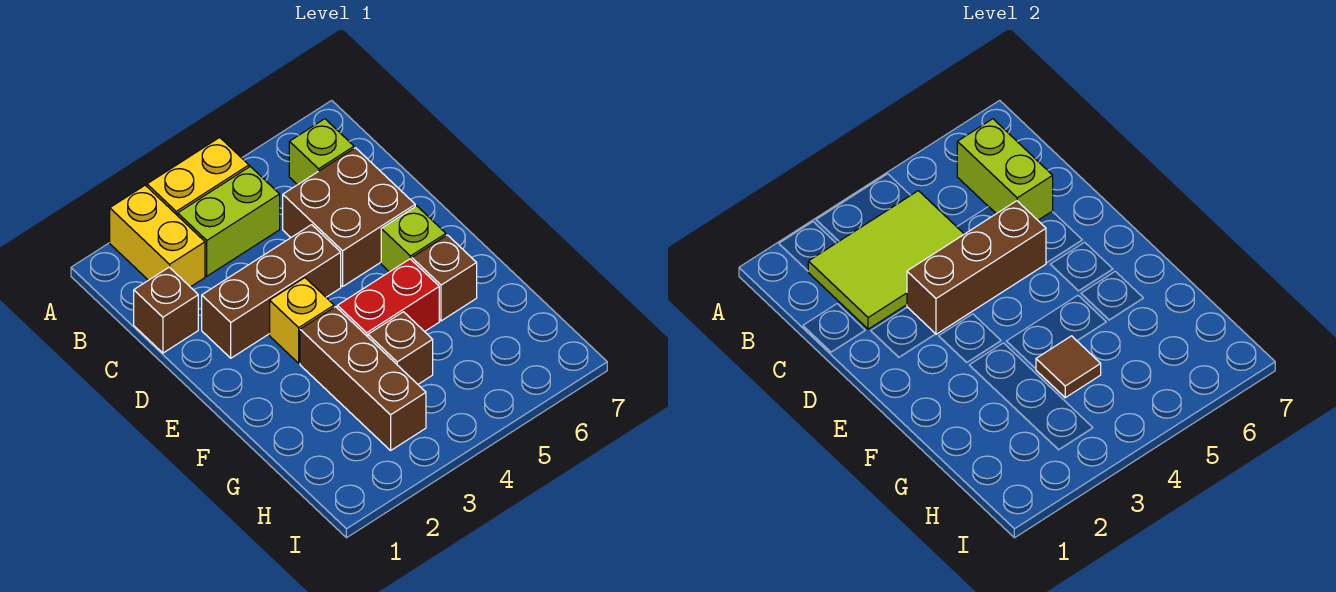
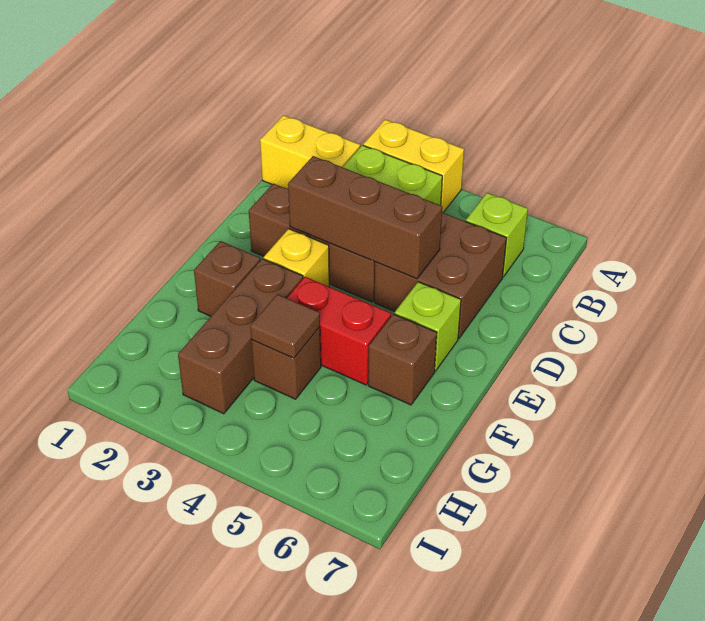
yellow brick A2:B2 level 1 -> yellow brick B1:B2 level 1
lime tile B2:C4 level 2 -> none
lime brick B6:C6 level 2 -> none
brown brick C1 level 1 -> brown brick F2 level 1

